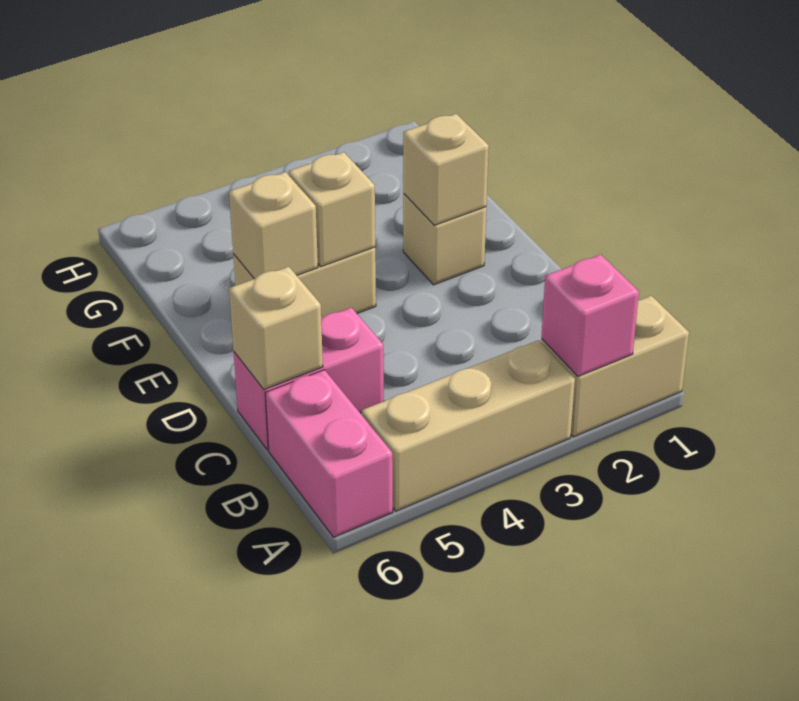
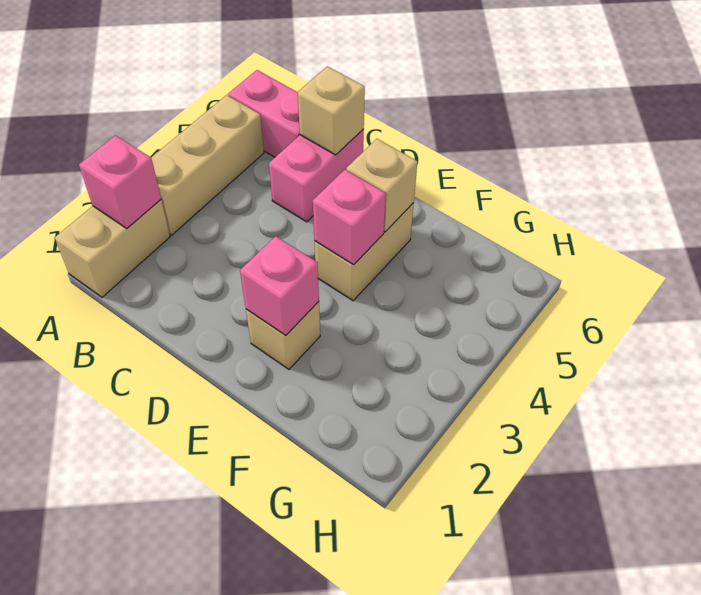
tan brick E2 level 2 -> pink brick E2 level 2
tan brick E4 level 2 -> pink brick E4 level 2

